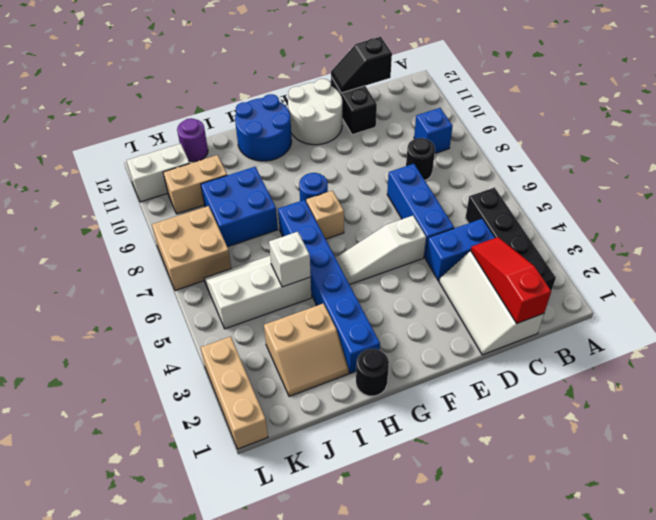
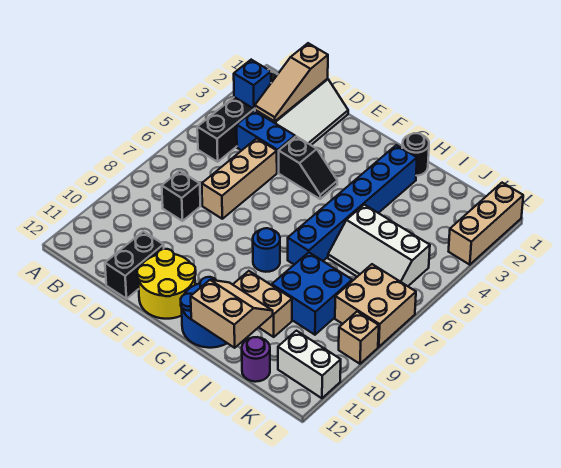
blue brick B9 level 1 -> blue brick B3 level 2
red slope C1:C3 level 2 top 1 -> tan slope C1:C3 level 2 top 1
black round brick C8 level 1 -> black brick C8 level 1
black slope C12:D12 level 2 top C -> black slope E4:F4 level 1 top E
blue brick D5:D7 level 1 -> tan brick D5:D7 level 1
white slope E5:G5 level 1 top E -> none
white round brick E11:F12 level 1 -> yellow round brick E11:F12 level 1
tan brick G7 level 1 -> tan brick L9 level 1
tan slope I2:J3 level 1 top 3 -> tan slope H11:I12 level 2 top 12
white brick I5 level 2 -> none
tan brick J10:K10 level 1 -> tan brick H10:I10 level 1

